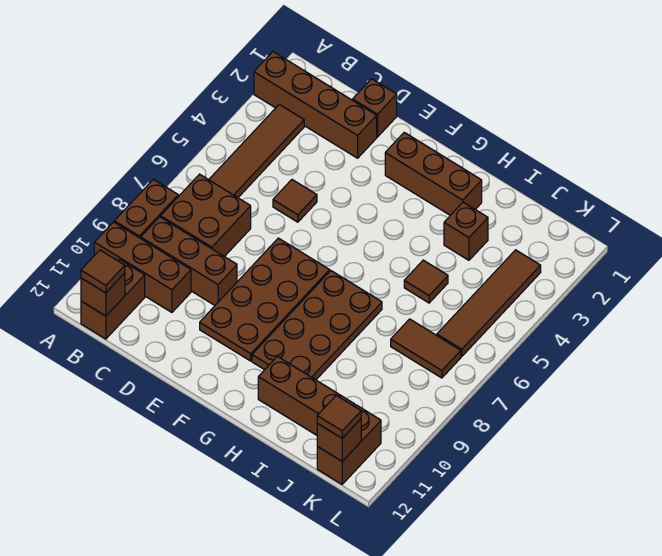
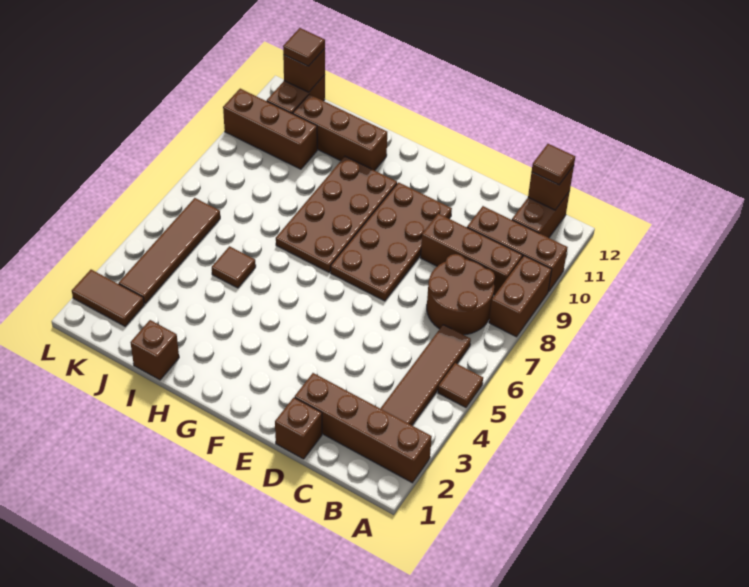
brown brick B7:C8 level 1 -> brown round brick B7:C8 level 1
brown tile D5 level 1 -> brown tile A5 level 1
brown brick F2:H2 level 1 -> brown brick J10:L10 level 1
brown brick I3 level 1 -> brown brick I1 level 1
brown tile J7:K7 level 1 -> brown tile K2:L2 level 1

